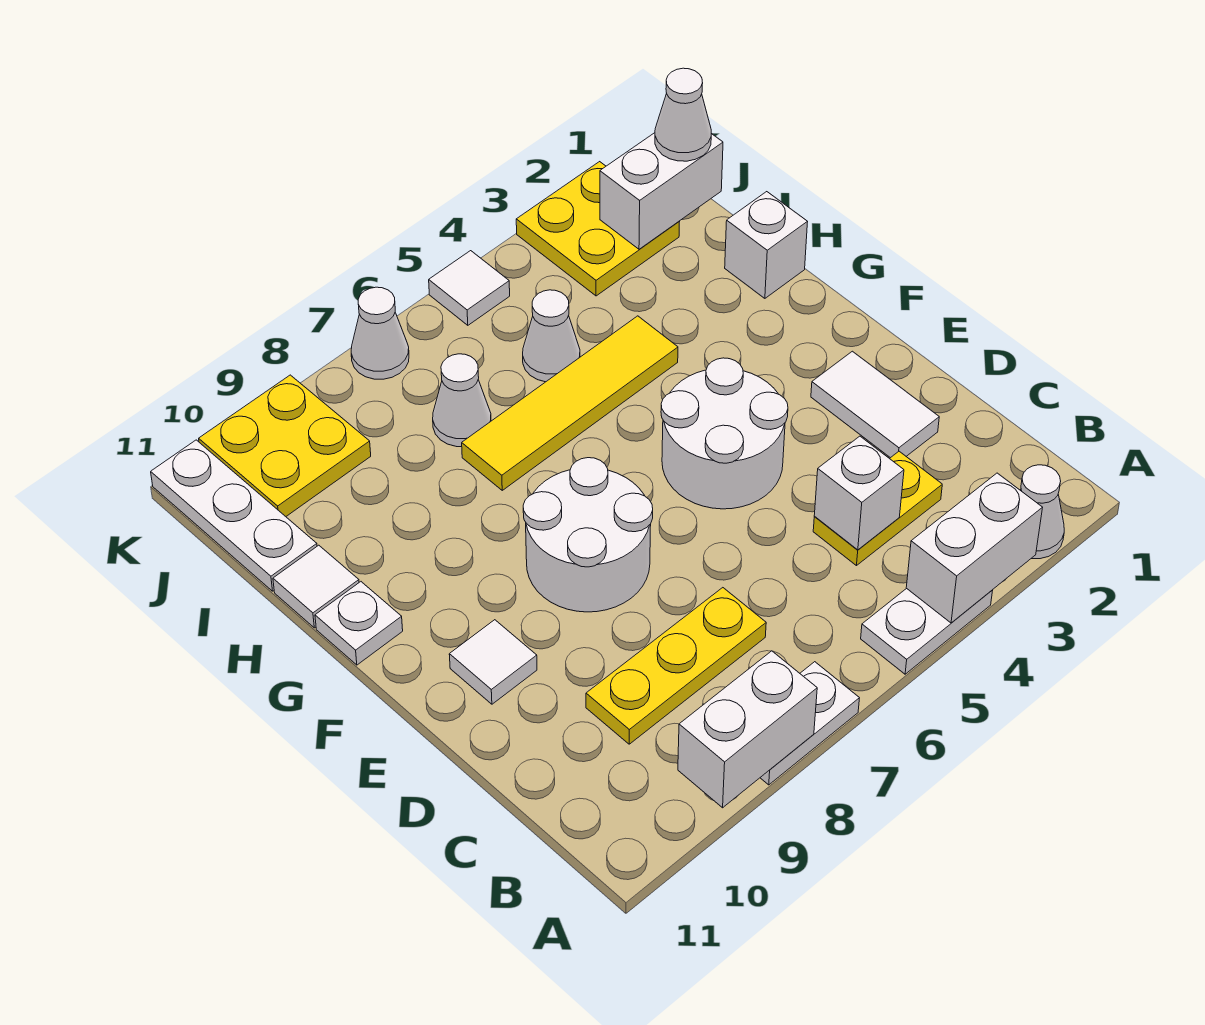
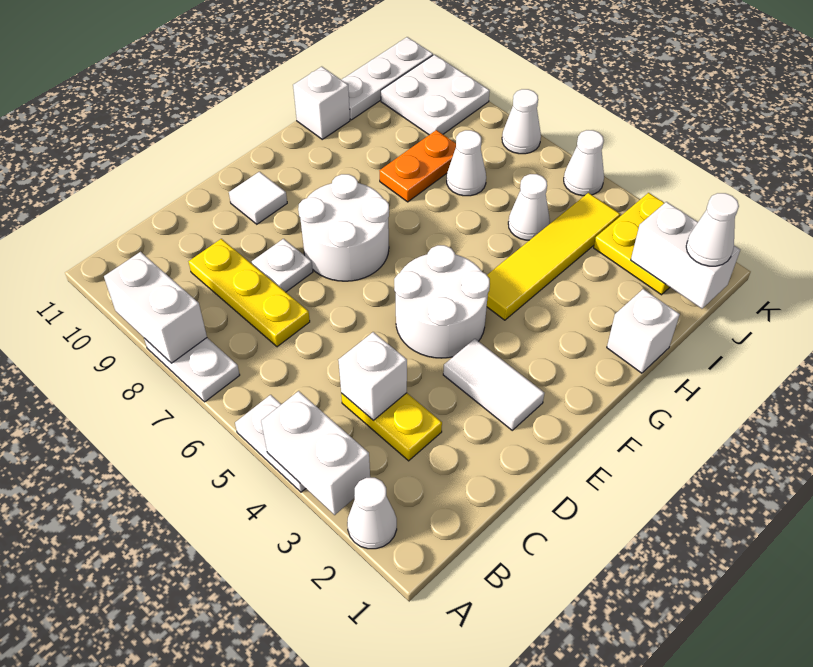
white tile D2:E2 level 1 -> white tile E2:E3 level 1
white plate G11 level 1 -> white plate D8 level 1
yellow tile H4:H7 level 1 -> yellow tile G4:J4 level 1
none -> orange plate H8:I8 level 1
white tile H11 level 1 -> white brick H11 level 1
yellow plate J9:K10 level 1 -> white plate J9:K10 level 1
white tile K5 level 1 -> white cone K5 level 1

